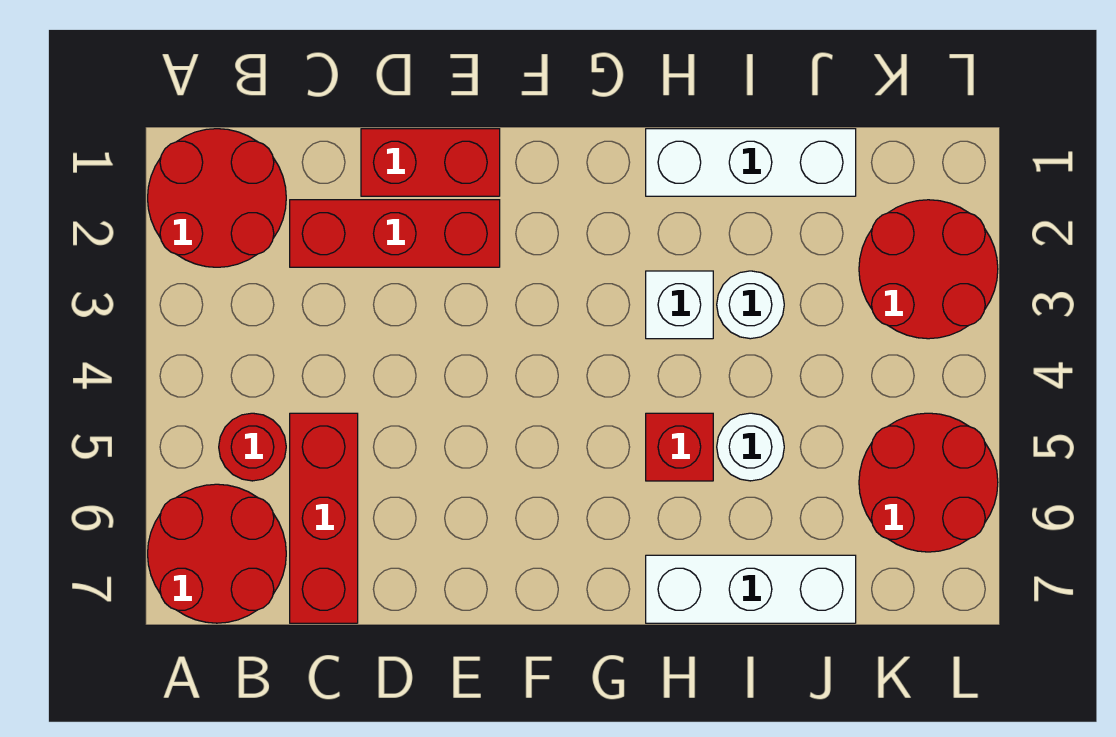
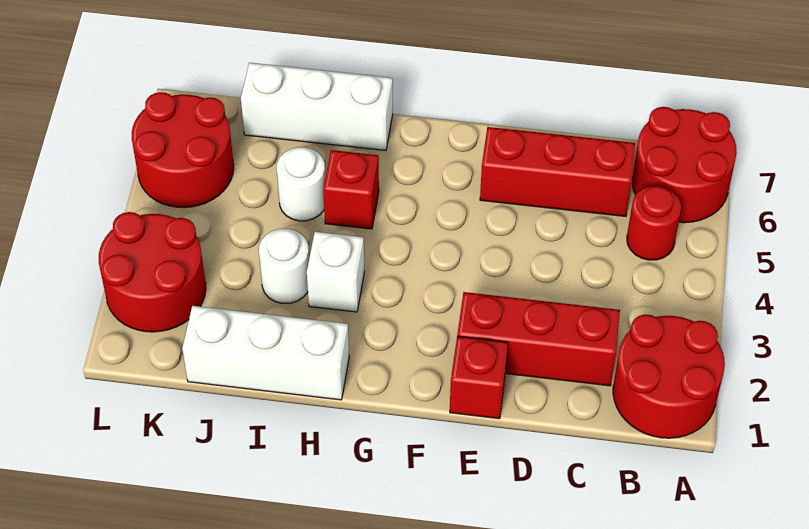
red brick C5:C7 level 1 -> red brick C6:E6 level 1
red brick D1:E1 level 1 -> red brick E1 level 1

